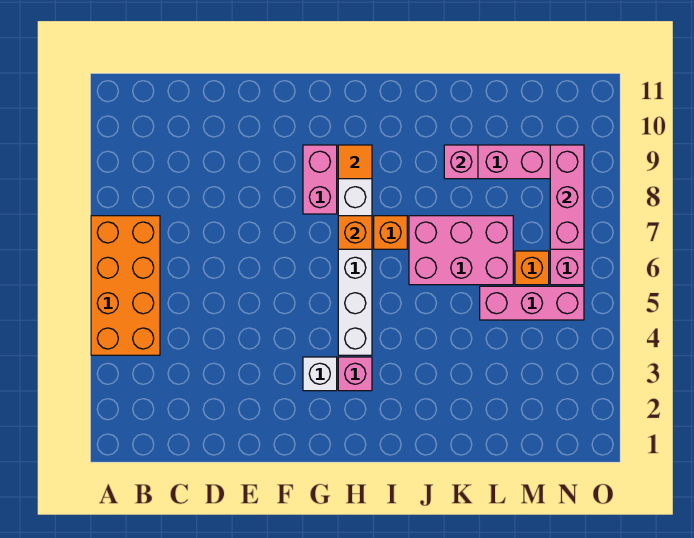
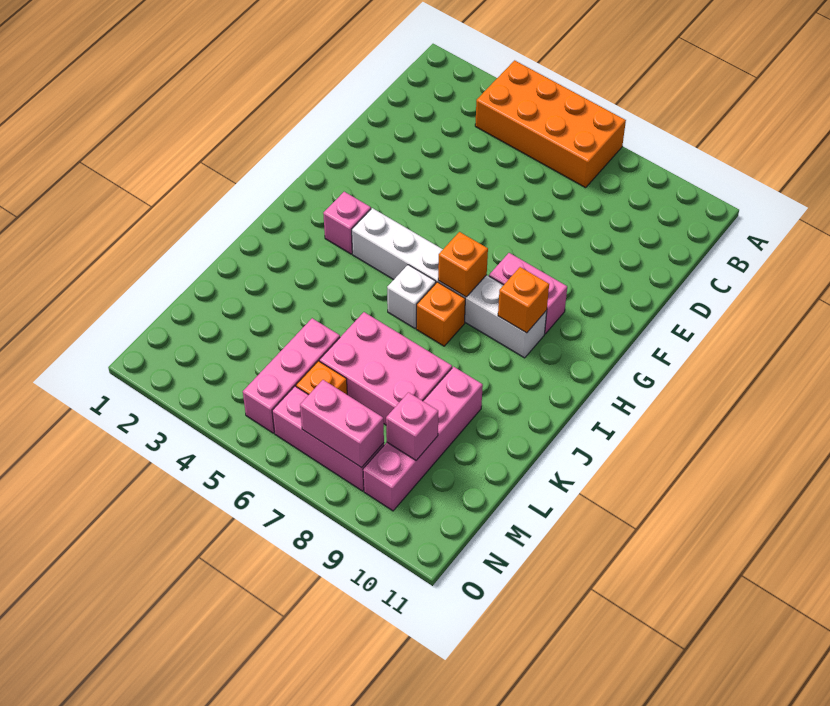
white brick G3 level 1 -> white brick I6 level 1
orange tile H9 level 2 -> orange brick H9 level 2
pink brick J6:L7 level 1 -> pink brick K6:L8 level 1
pink brick K9 level 2 -> pink brick M9 level 2
pink brick N7:N9 level 2 -> pink brick N7:N8 level 2

